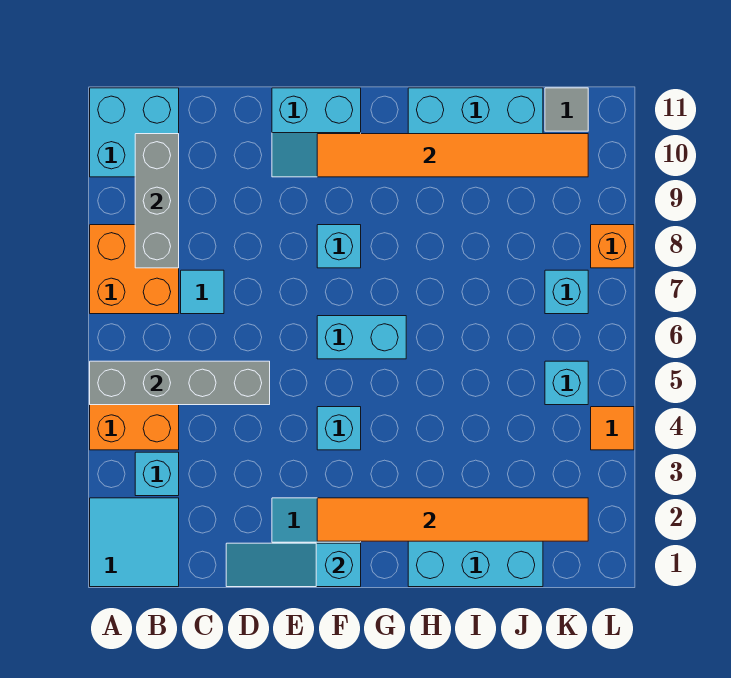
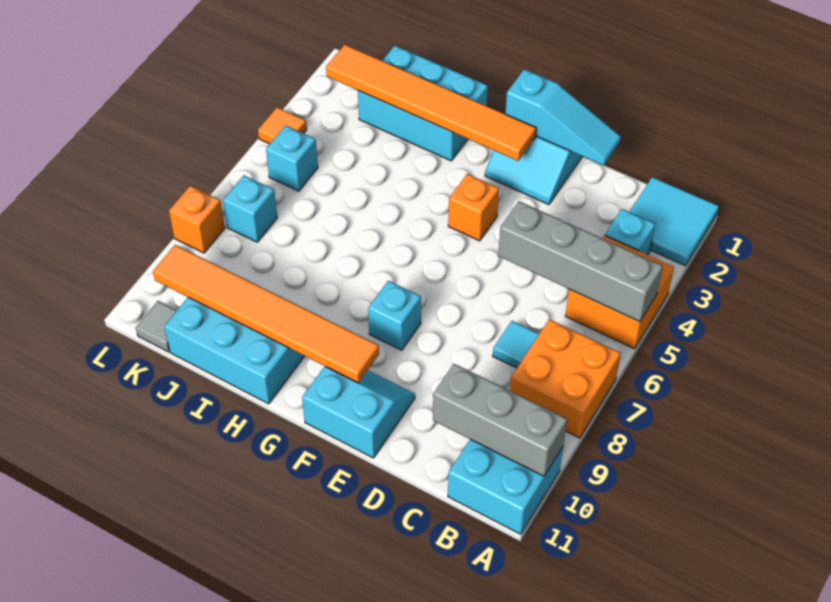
grey brick B8:B10 level 2 -> grey brick A10:C10 level 2
cyan brick F4 level 1 -> orange brick F4 level 1
cyan brick F6:G6 level 1 -> none

